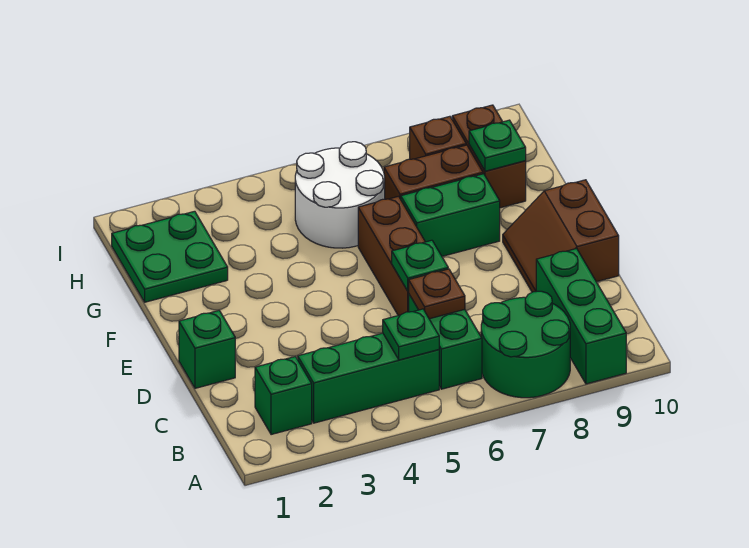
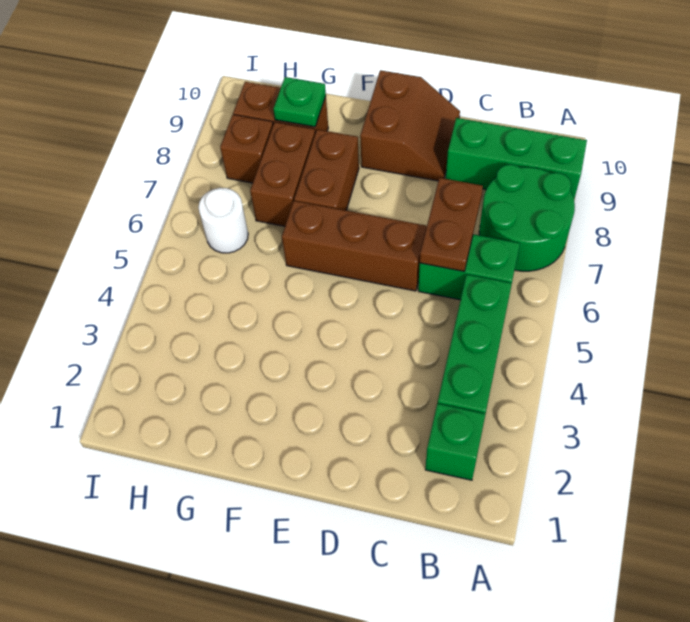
green plate B5 level 2 -> none
brown plate C6 level 2 -> brown plate C6:C7 level 2
green brick D1 level 1 -> none
green plate D6 level 2 -> none
brown slope D9:E10 level 1 top 10 -> brown slope D9:E10 level 1 top E
green brick F7:F8 level 1 -> brown brick F7:F8 level 1
green plate G1:H2 level 1 -> none
white round brick G5:H6 level 1 -> white round brick H6 level 1

